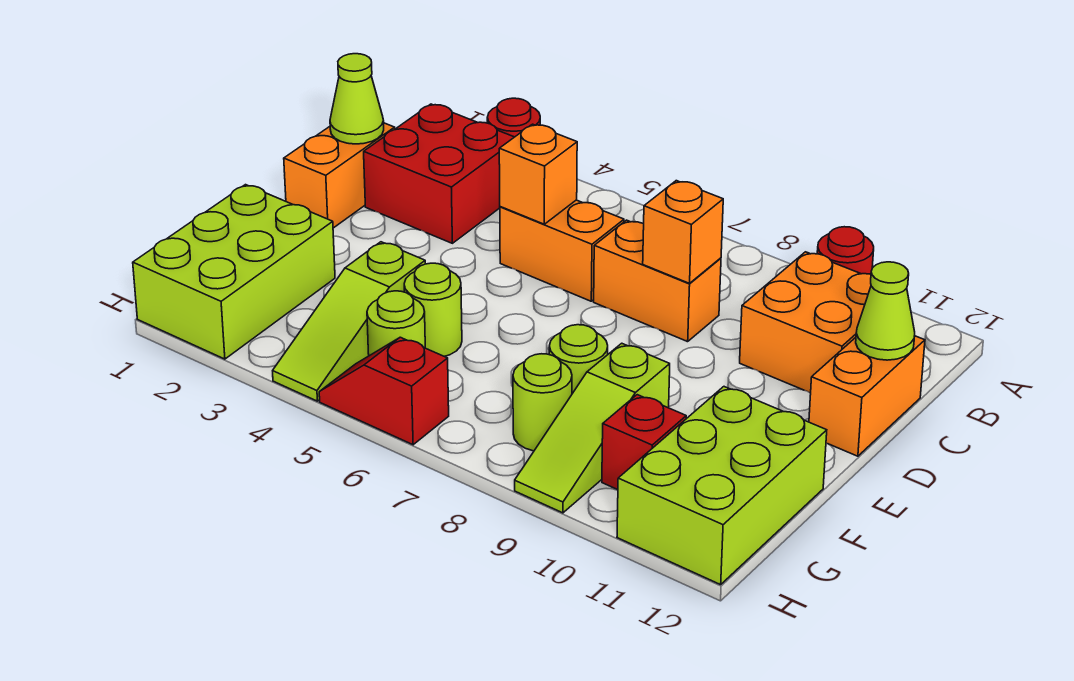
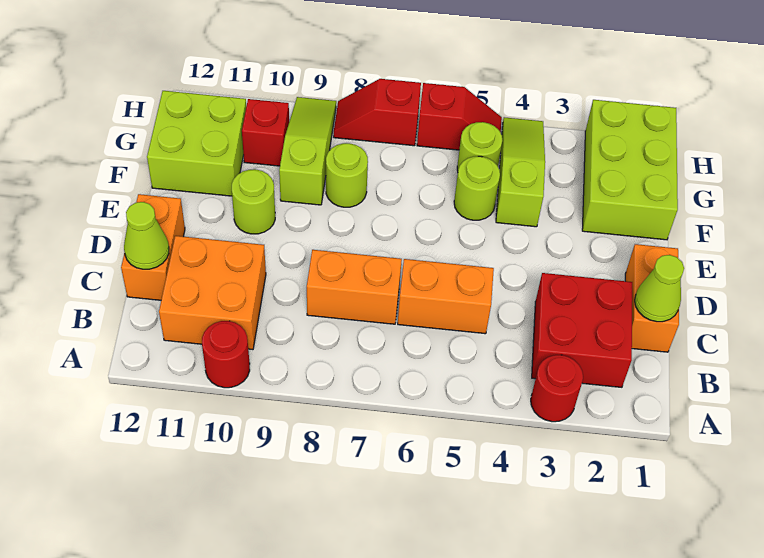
orange brick C5 level 2 -> none
orange brick C8 level 2 -> none
lime brick F11:H12 level 1 -> lime brick F11:G12 level 1
lime round brick G8 level 1 -> lime round brick E10 level 1
none -> red slope H7:H8 level 1 top 7

